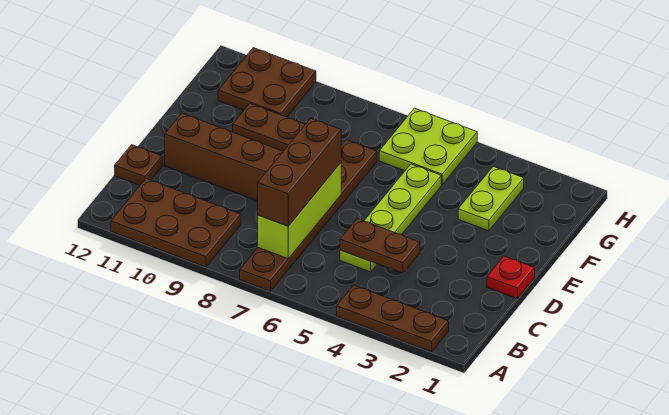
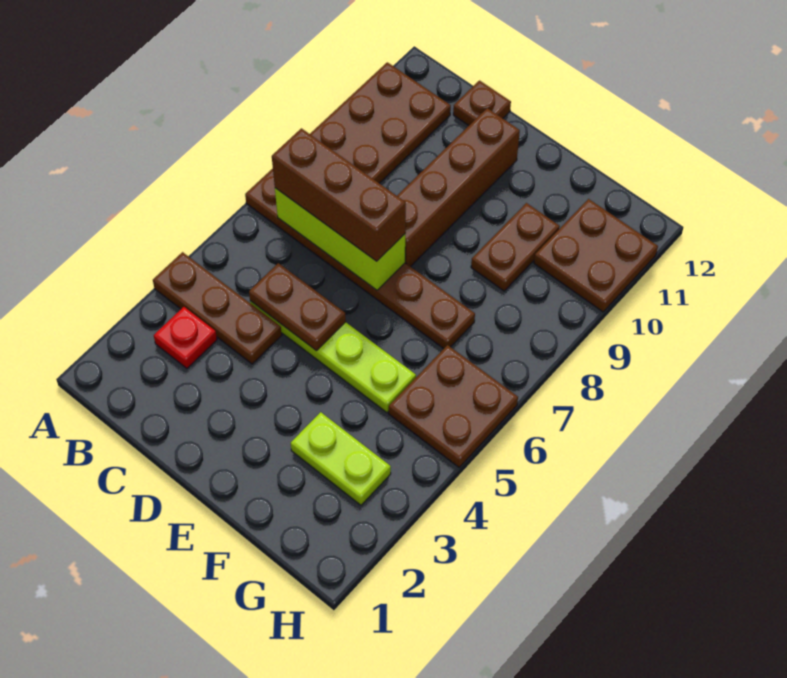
brown plate A2:A4 level 1 -> brown plate A4:C4 level 1
brown plate C4:C5 level 2 -> brown plate C5:D5 level 2
red plate D1 level 1 -> red plate B3 level 1
lime plate G5:H6 level 1 -> brown plate G5:H6 level 1

